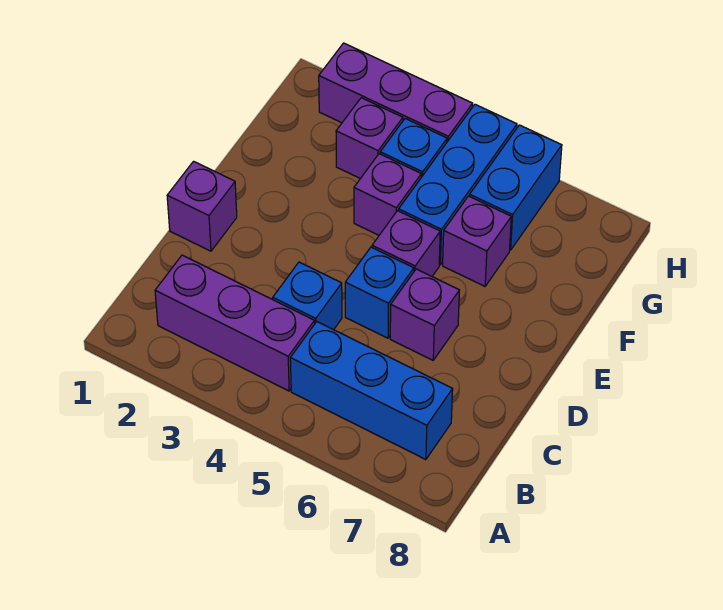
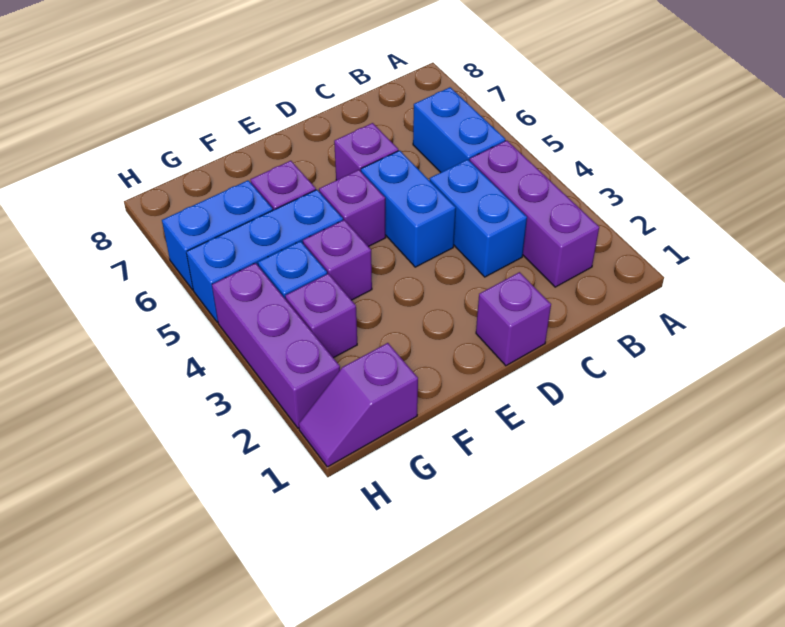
blue brick B5:B7 level 1 -> blue brick B5:B6 level 1
blue brick C4 level 1 -> blue brick C3:C4 level 1
blue brick D5 level 1 -> blue brick D4:D5 level 1
none -> purple slope G1:H1 level 1 top G

